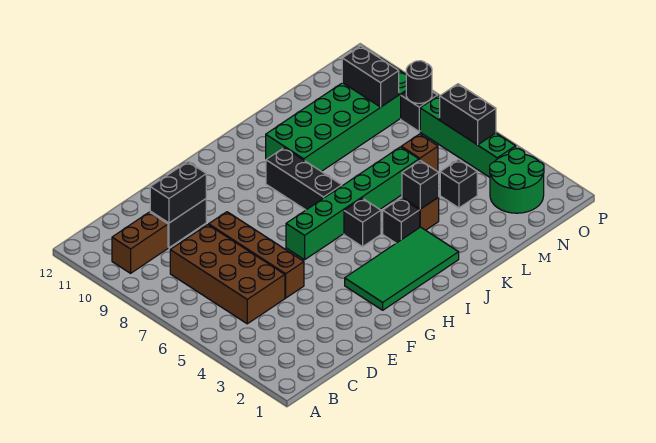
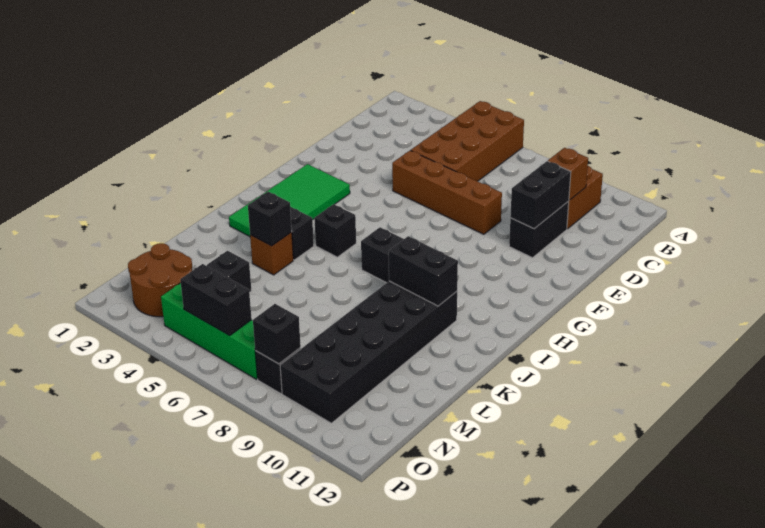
brown brick C5:D8 level 1 -> brown brick A5:D6 level 1
green brick G6:L6 level 1 -> none
green brick J9:O10 level 1 -> black brick J9:O10 level 1
brown brick M6 level 1 -> brown brick C10 level 2
green round brick N2:O3 level 1 -> brown round brick N2:O3 level 1
black brick N9:N10 level 2 -> black brick J9:J10 level 2
black round brick O8 level 2 -> black brick O8 level 2

